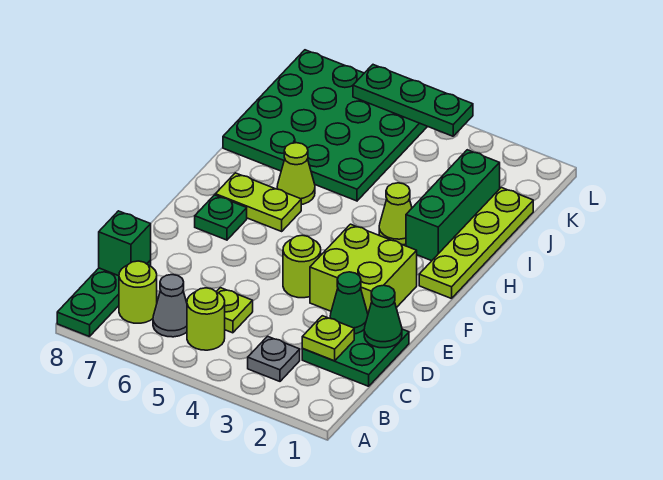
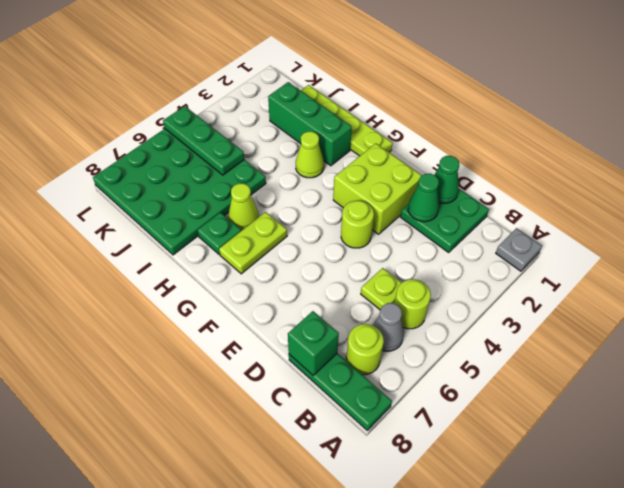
grey plate B3 level 1 -> grey plate A1 level 1
lime plate C2 level 2 -> none
green plate F7 level 1 -> green plate H7 level 1
green plate L4:L6 level 2 -> green plate J5:L5 level 2

